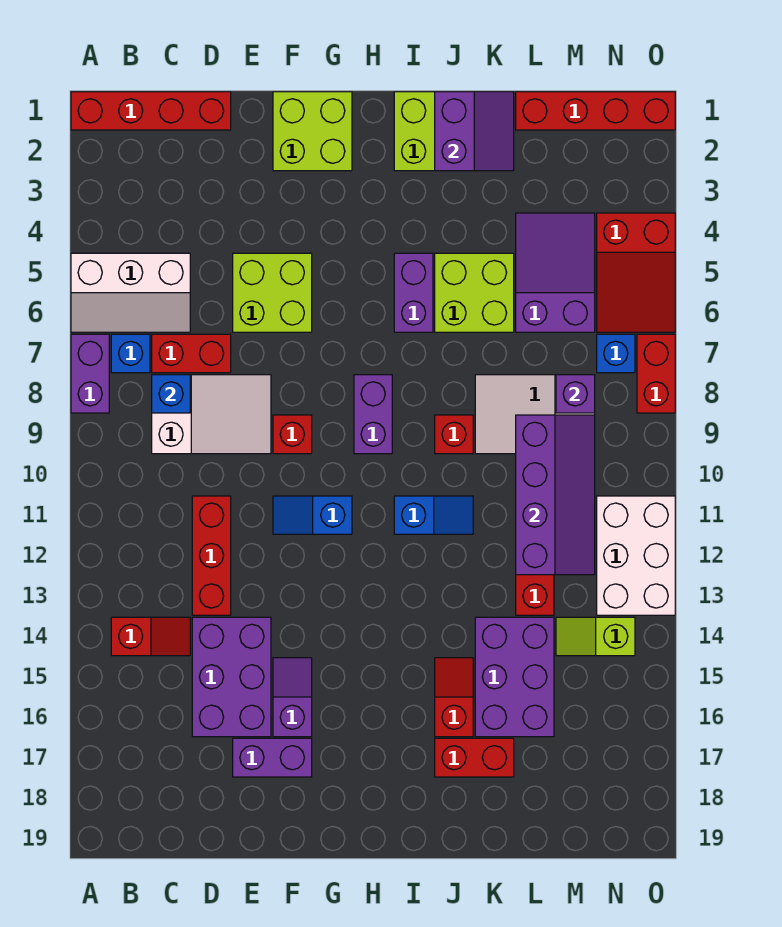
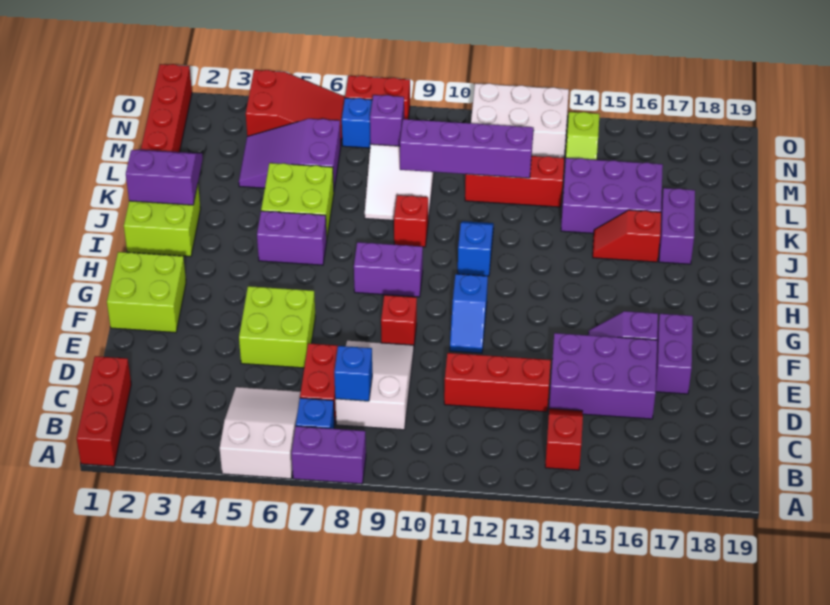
red brick A1:D1 level 1 -> red brick A1:C1 level 1
white slope A5:C6 level 1 top 5 -> white slope A5:C6 level 1 top A
red brick J17:K17 level 1 -> purple brick J17:K17 level 1

